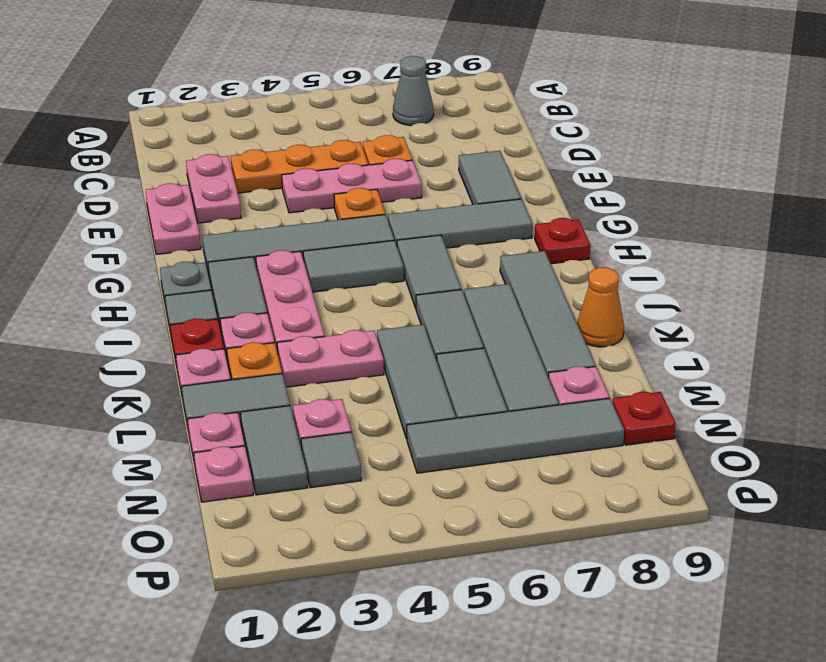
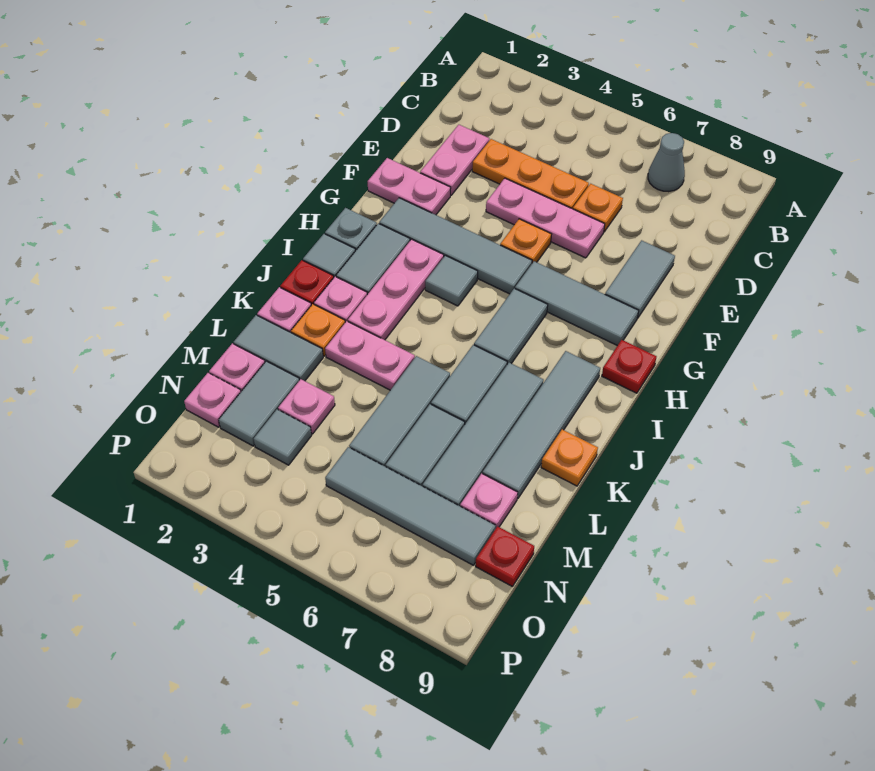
pink plate E1:F1 level 1 -> pink plate F1:F2 level 1
grey tile H4:H5 level 1 -> grey tile H4 level 1
orange cone K9 level 1 -> orange plate K9 level 1

